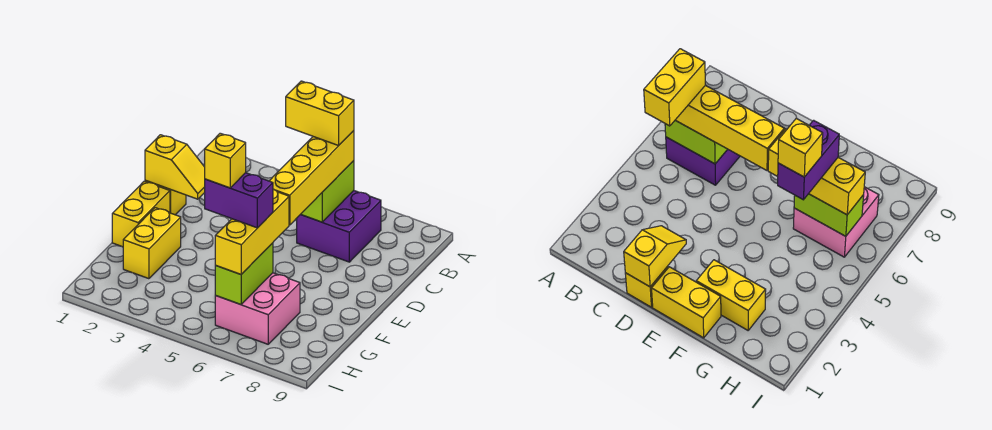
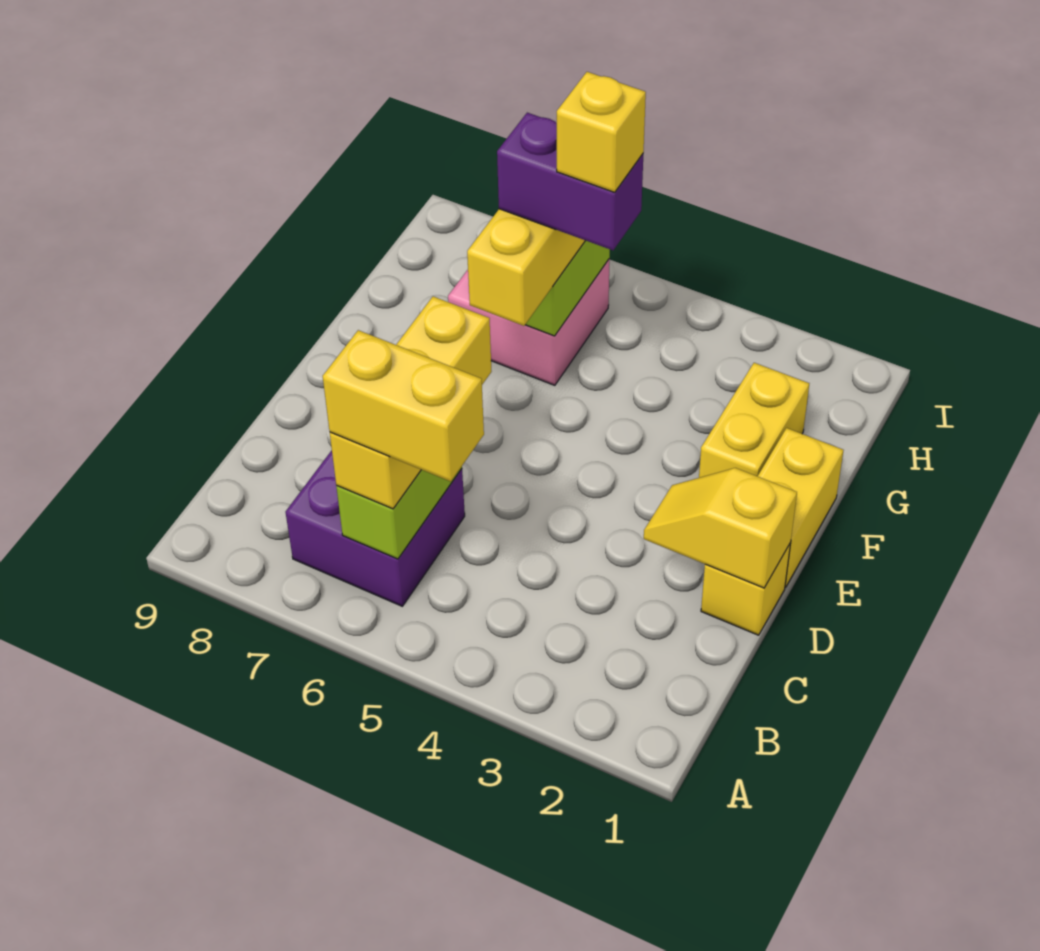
yellow brick B6:E6 level 3 -> yellow brick B6:D6 level 3

